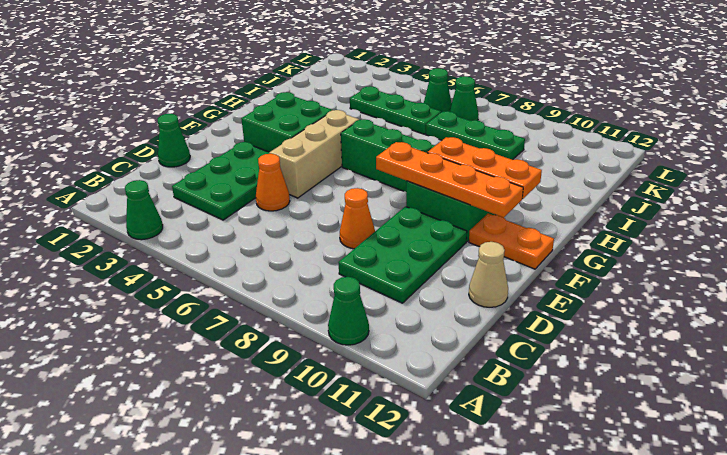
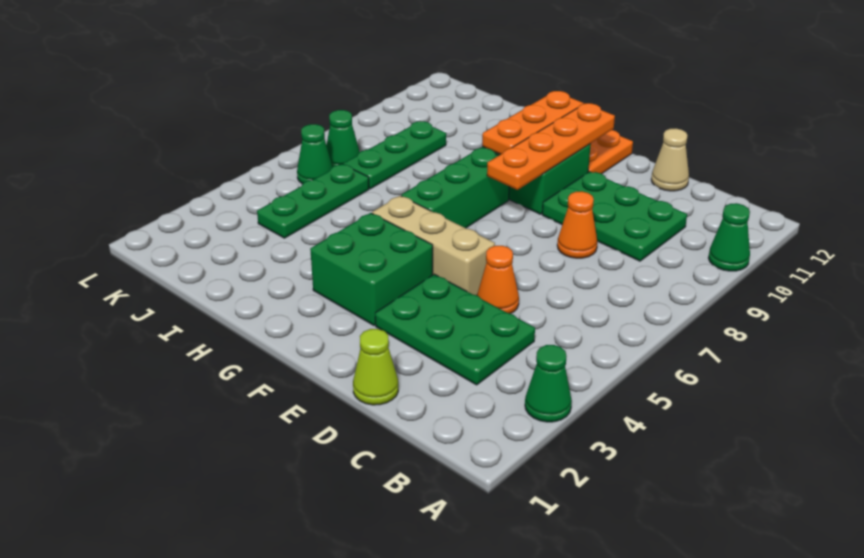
green cone D1 level 1 -> lime cone D1 level 1

